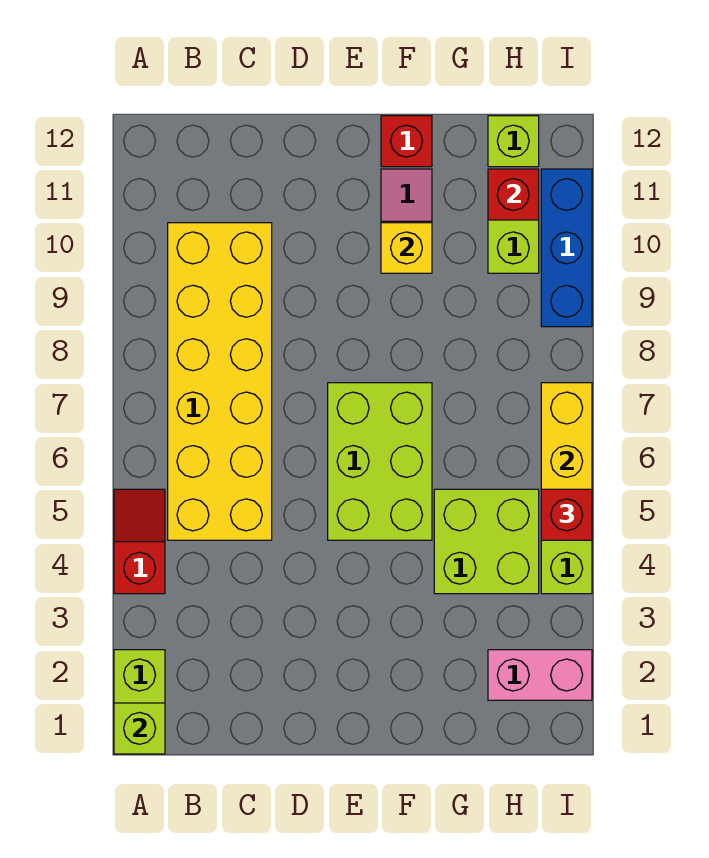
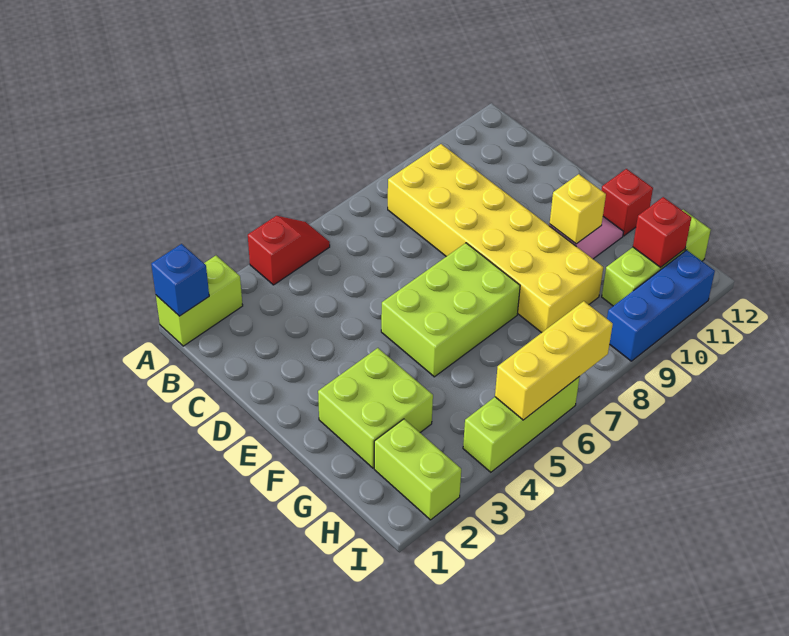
lime brick A1 level 2 -> blue brick A1 level 2
yellow brick B5:C10 level 1 -> yellow brick B8:G9 level 1
lime brick G4:H5 level 1 -> lime brick F2:G3 level 1
pink brick H2:I2 level 1 -> lime brick H2:I2 level 1
red brick I5 level 3 -> none

